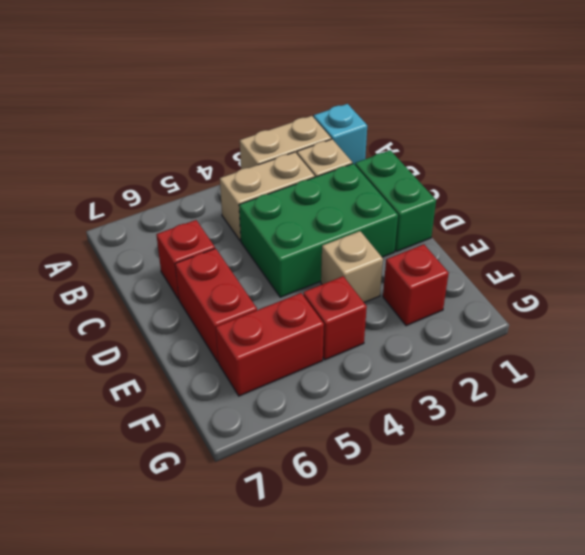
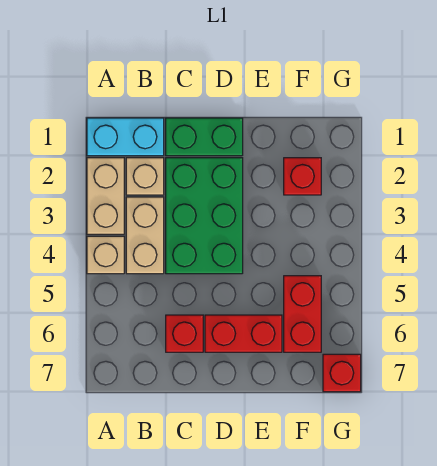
cyan brick A1 level 1 -> cyan brick A1:B1 level 1
tan brick E3 level 1 -> tan brick A4 level 1
red brick F4 level 1 -> red brick G7 level 1

